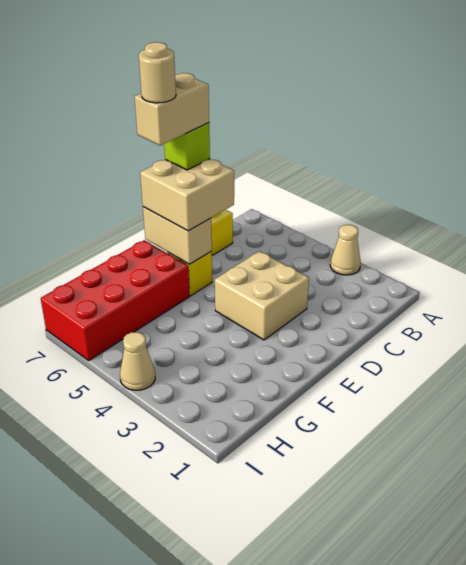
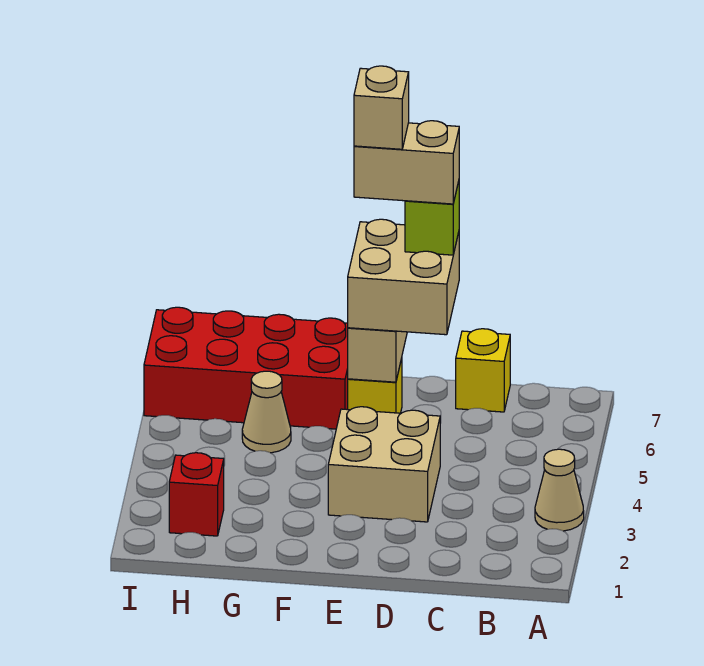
tan round brick E7 level 6 -> tan brick E7 level 6
none -> red brick H2 level 1
tan cone I4 level 1 -> tan cone G5 level 1

